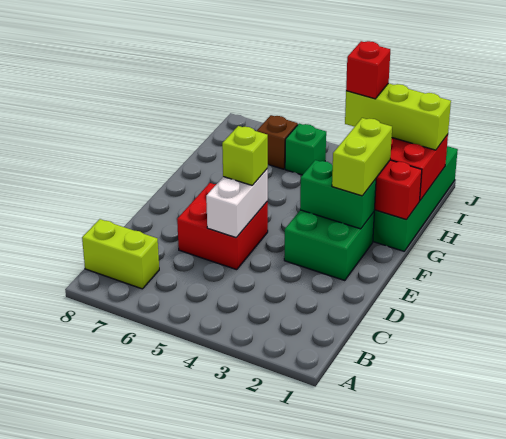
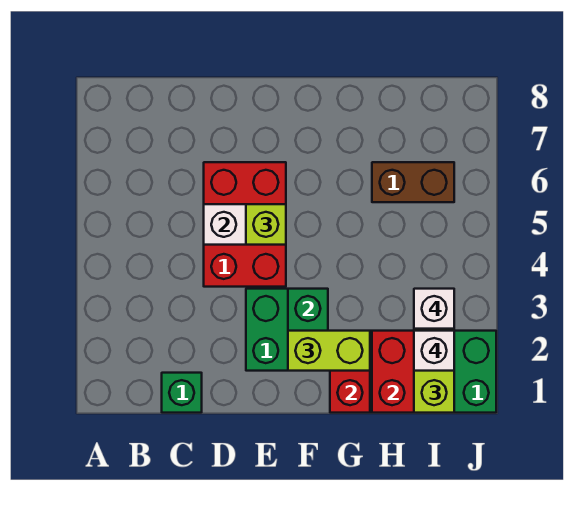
lime brick B7:B8 level 1 -> none
red brick D5:E6 level 1 -> red brick D4:E6 level 1
none -> white brick I2 level 4
red brick I3 level 4 -> white brick I3 level 4
green brick I5 level 1 -> green brick C1 level 1
brown brick I6 level 1 -> brown brick H6:I6 level 1

